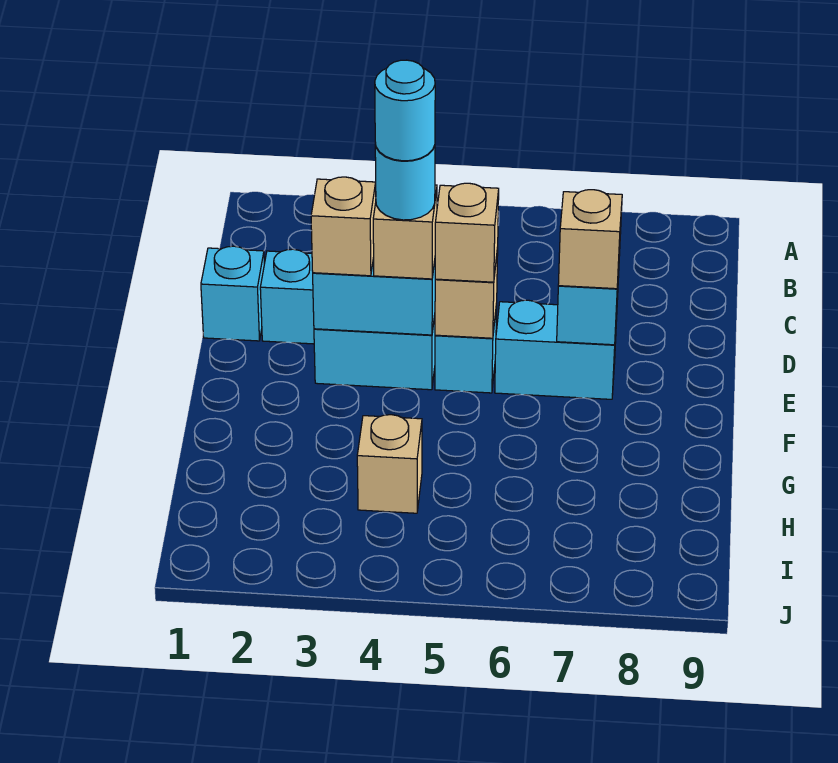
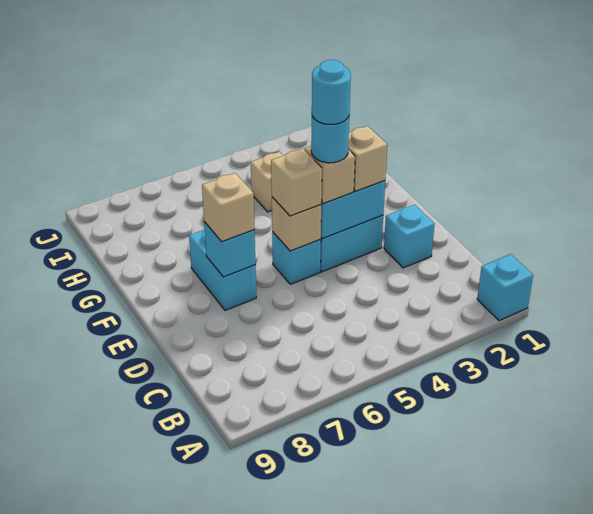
cyan brick D1 level 1 -> cyan brick A1 level 1
cyan brick E6:E7 level 1 -> cyan brick E7:F7 level 1

